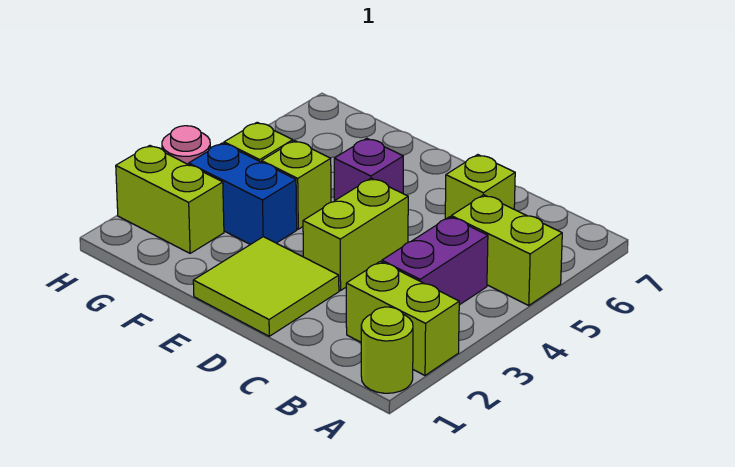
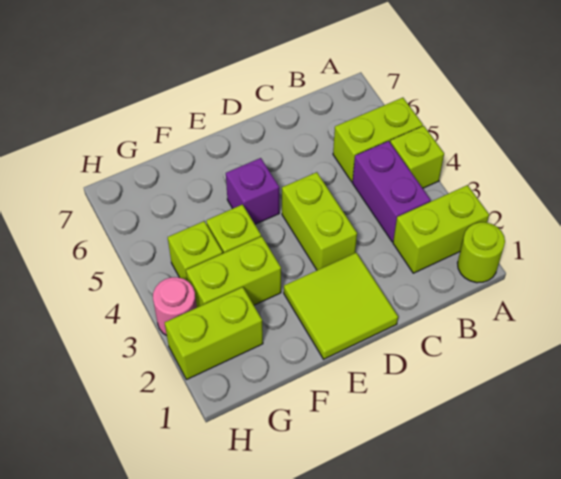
lime brick C6 level 1 -> lime brick A4 level 1
blue brick F3:G3 level 1 -> lime brick F3:G3 level 1

